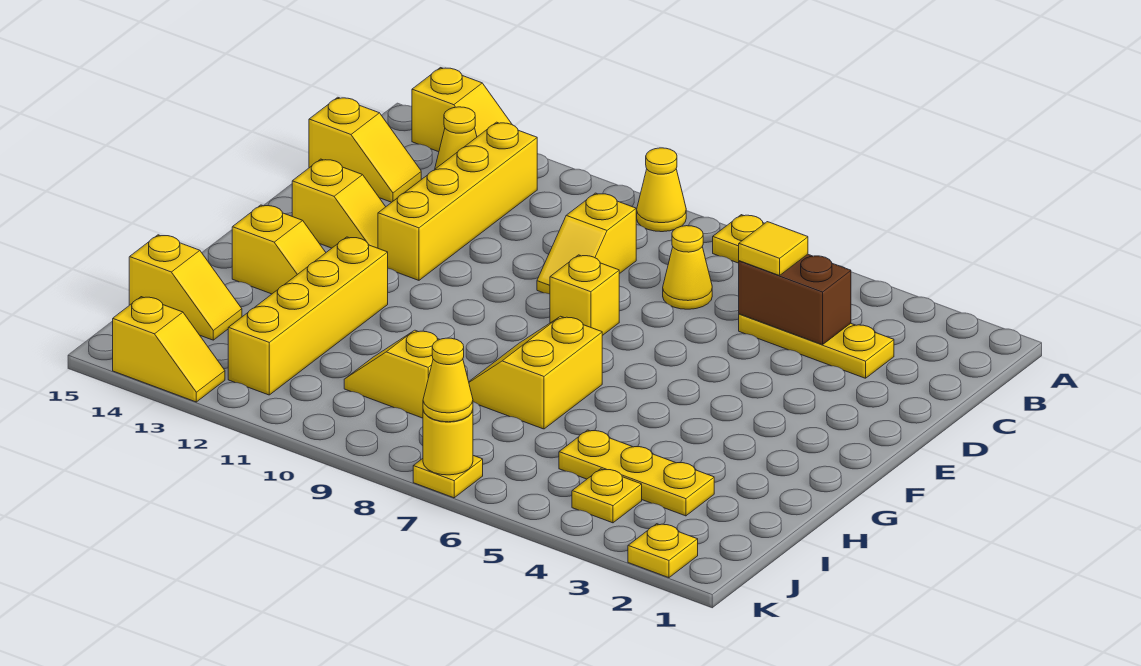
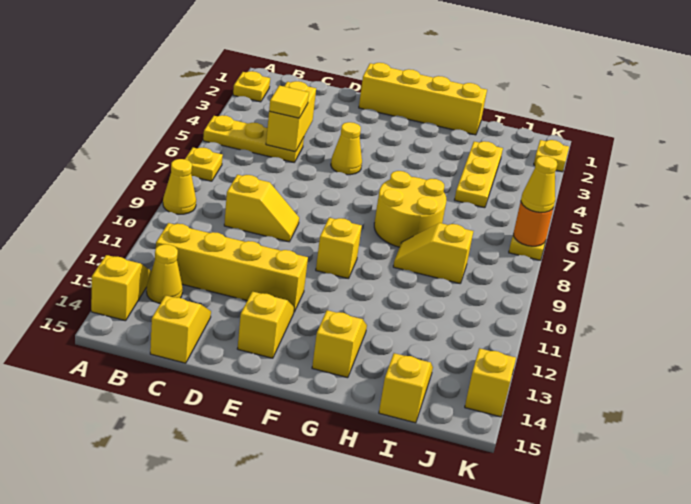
yellow plate C3:C5 level 1 -> yellow plate A5:C5 level 1
brown brick C4:C5 level 2 -> yellow brick C4:C5 level 2
yellow cone C7 level 1 -> yellow cone E5 level 1
yellow brick E8 level 1 -> yellow brick F10 level 1
yellow slope G7:H8 level 1 top 7 -> yellow round brick G7:H8 level 1
yellow brick G12:J12 level 1 -> yellow brick E1:H1 level 1
yellow slope I9:I10 level 1 top 9 -> yellow slope H9:I9 level 1 top I
yellow plate J4 level 1 -> yellow plate A2 level 1
yellow round brick K7 level 2 -> orange round brick K7 level 2

